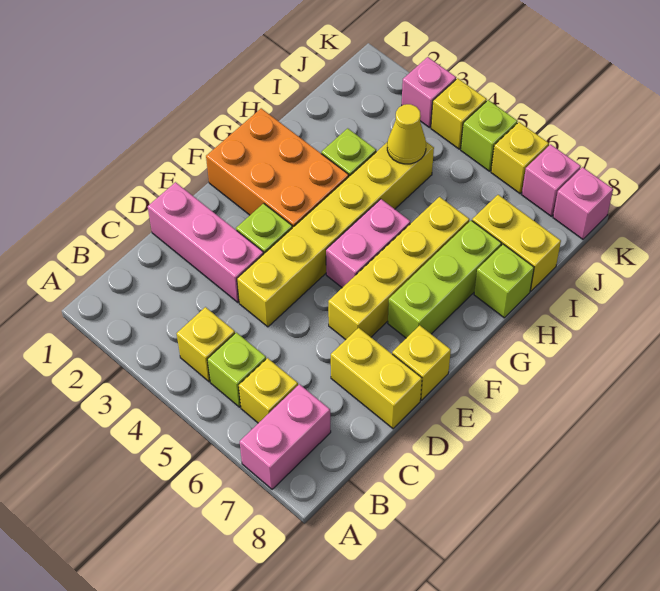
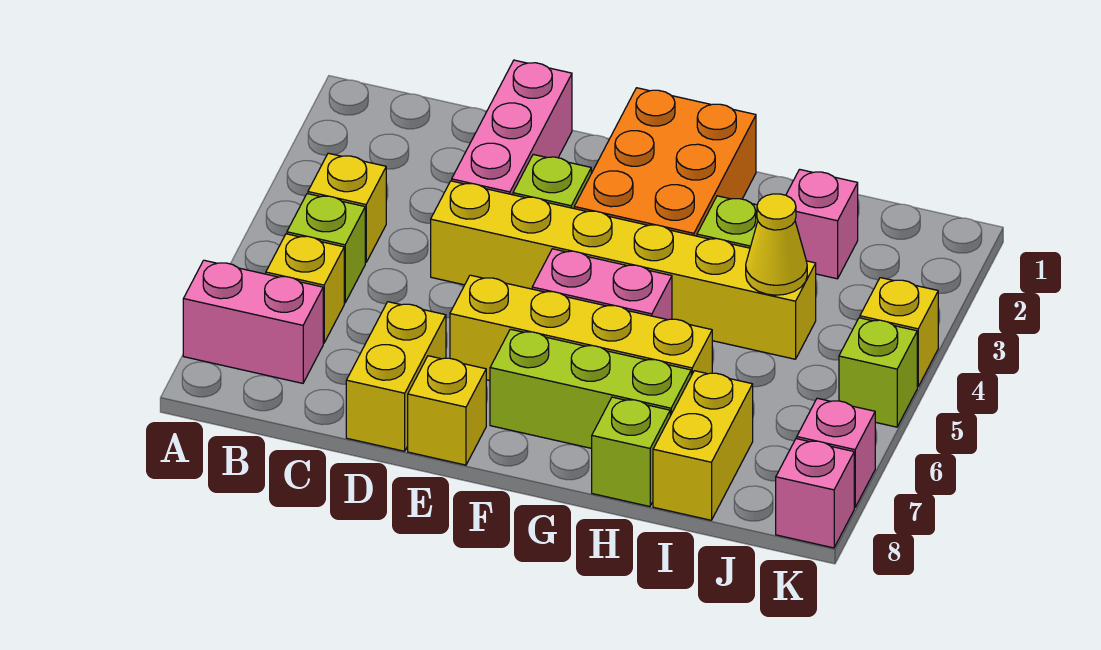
pink brick K3 level 1 -> pink brick I2 level 1
yellow brick K6 level 1 -> none

